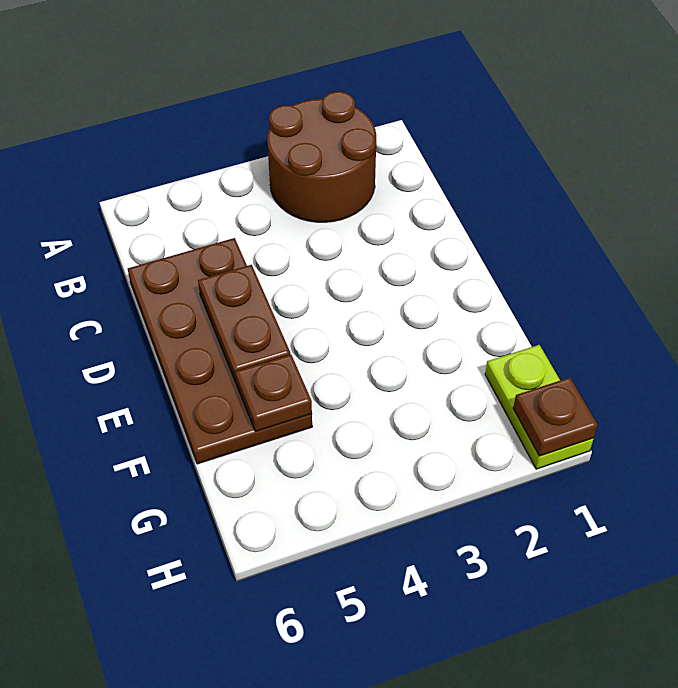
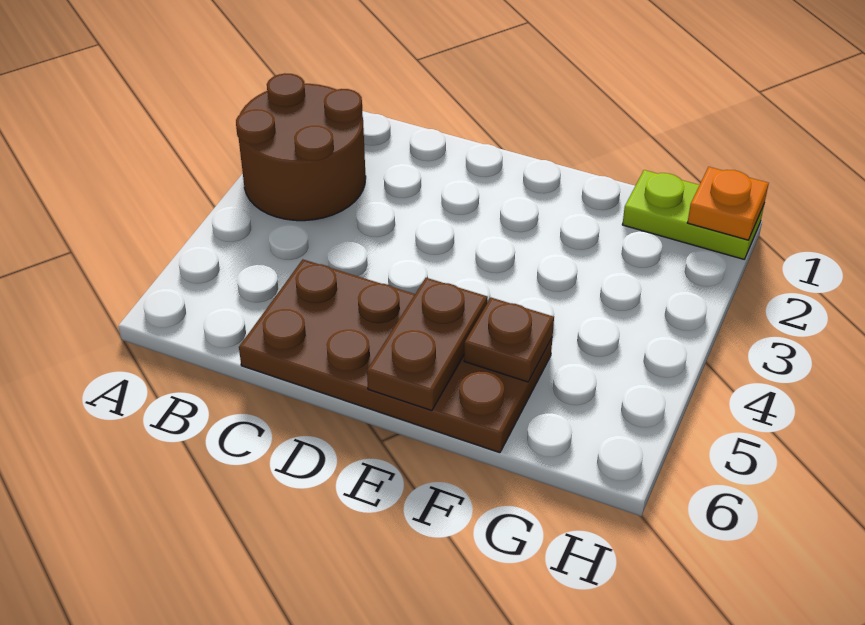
brown plate D5:E5 level 2 -> brown plate E5:E6 level 2
brown plate H1 level 2 -> orange plate H1 level 2

